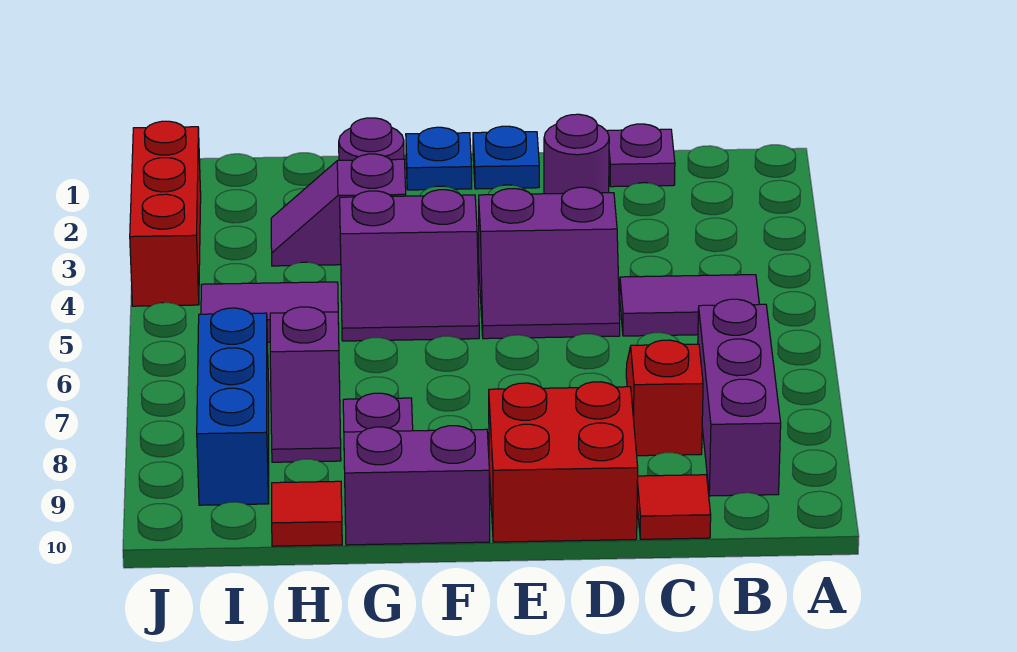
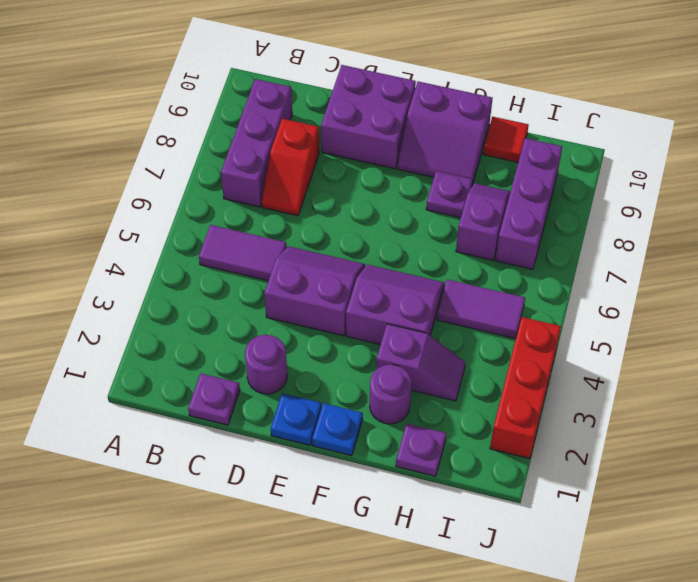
red tile C10 level 1 -> none
red brick D9:E10 level 1 -> purple brick D9:E10 level 1
none -> purple plate H1 level 1
blue brick I7:I9 level 1 -> purple brick I7:I9 level 1

